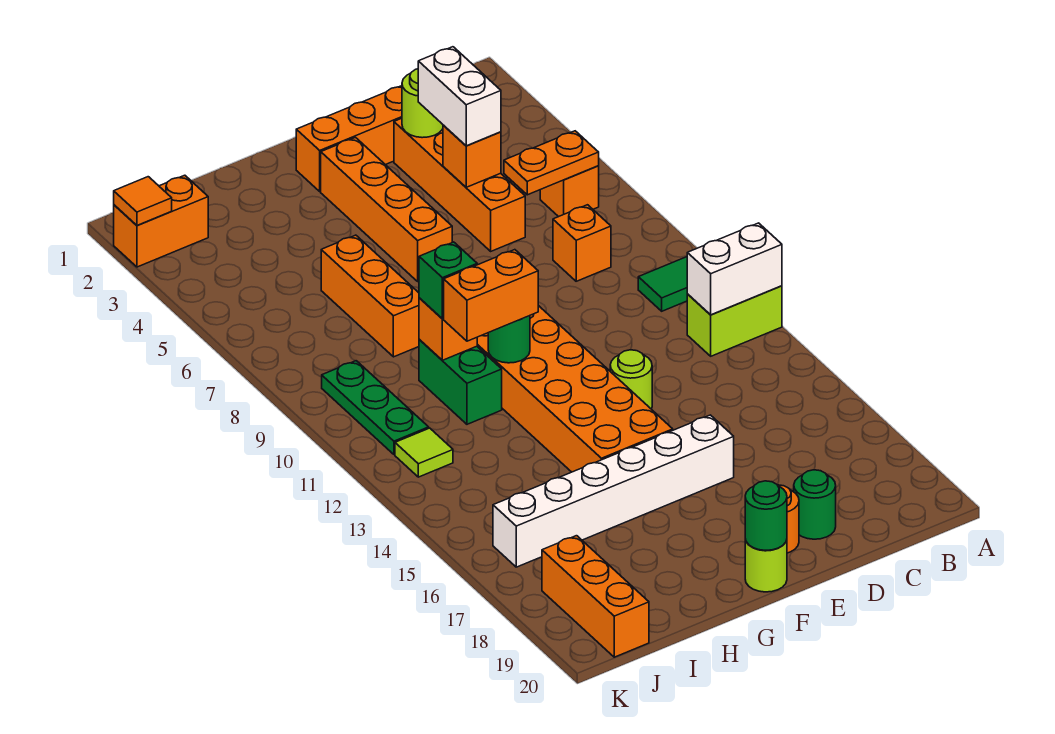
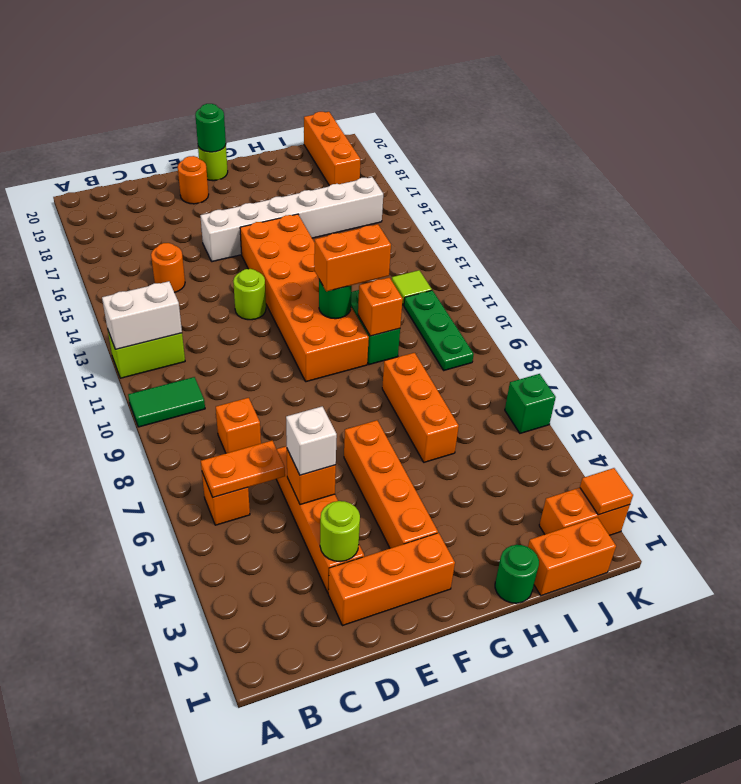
none -> orange round brick C15 level 1
white brick D4:D5 level 3 -> white brick D5 level 3
green round brick D19 level 1 -> green round brick H1 level 1
green brick H10 level 3 -> green brick K6 level 1
none -> orange brick I1:J1 level 1

